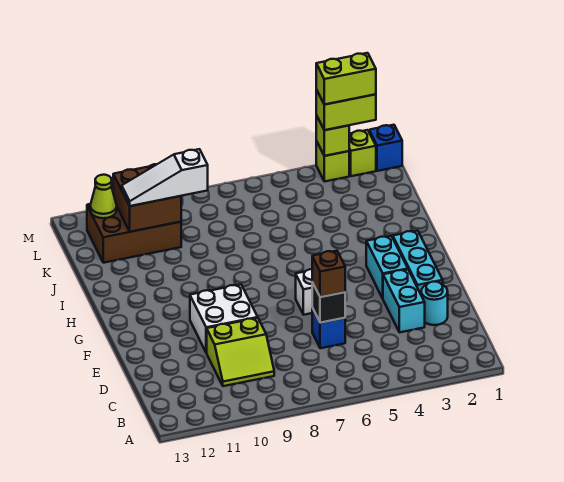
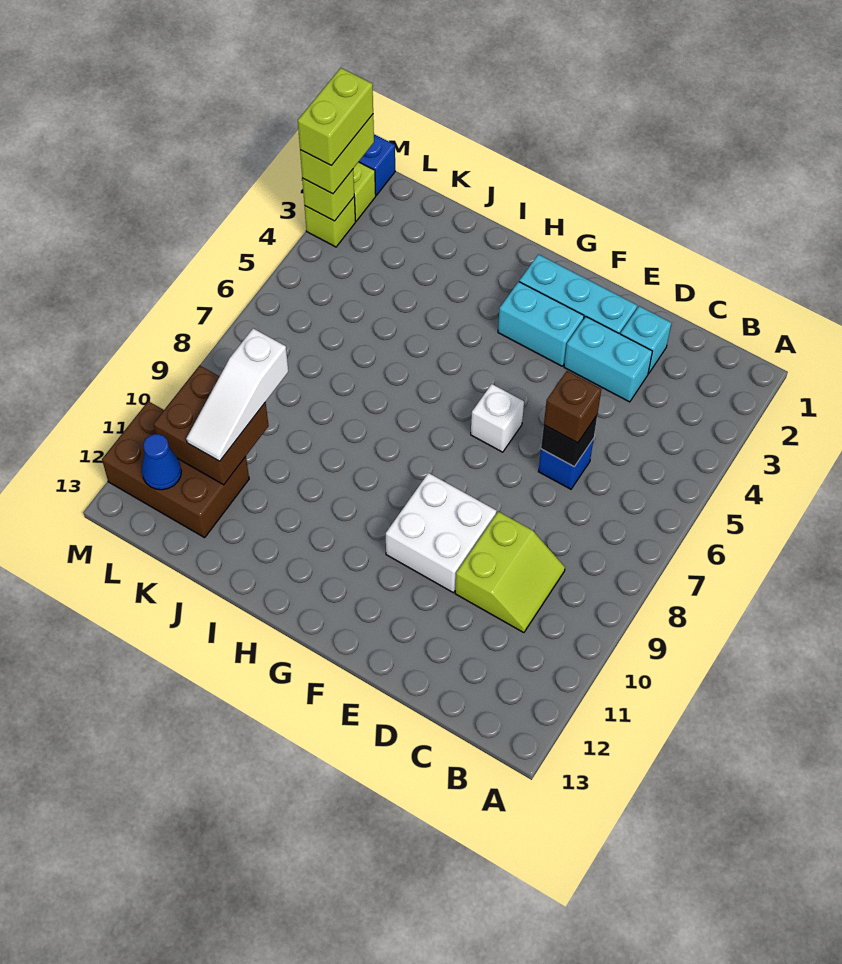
cyan round brick D2 level 1 -> cyan brick D2 level 1
brown brick K10:L12 level 1 -> brown brick K11:M12 level 1
lime cone L12 level 2 -> blue cone L12 level 2

